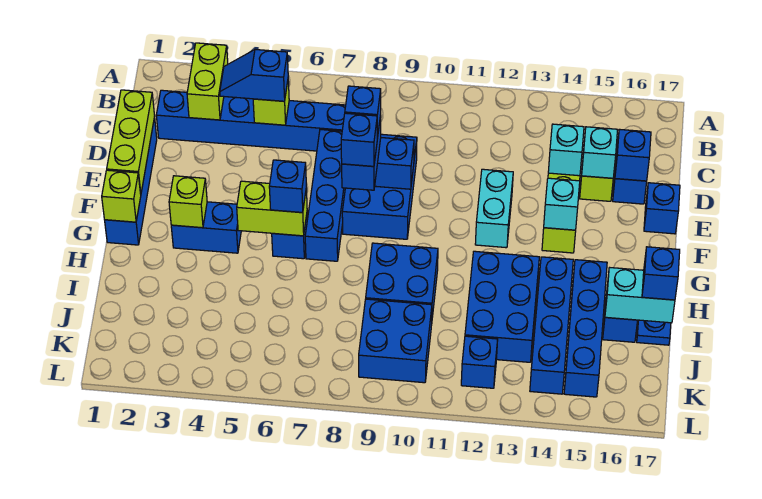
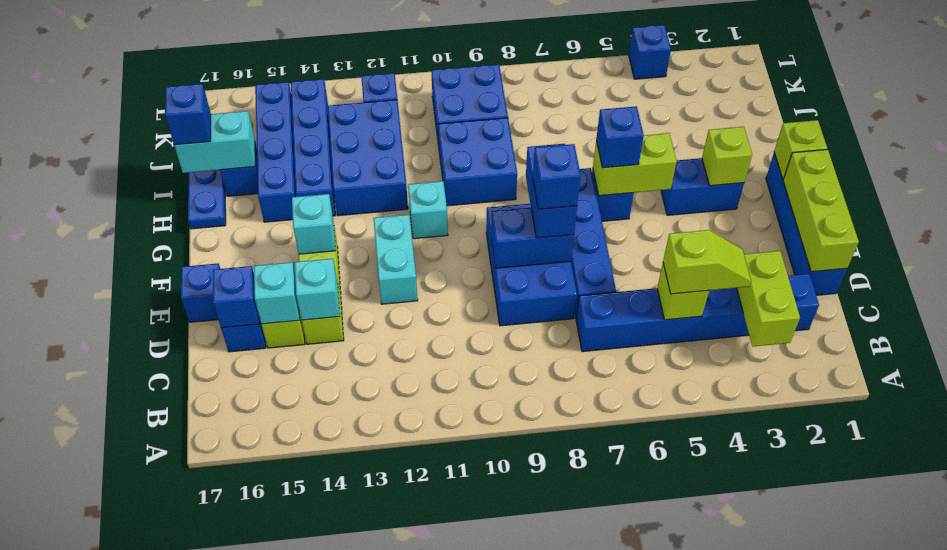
blue slope C4:C5 level 3 top 5 -> lime slope C4:C5 level 3 top 5
blue brick F8 level 4 -> blue brick L4 level 1
none -> cyan brick G11 level 1

